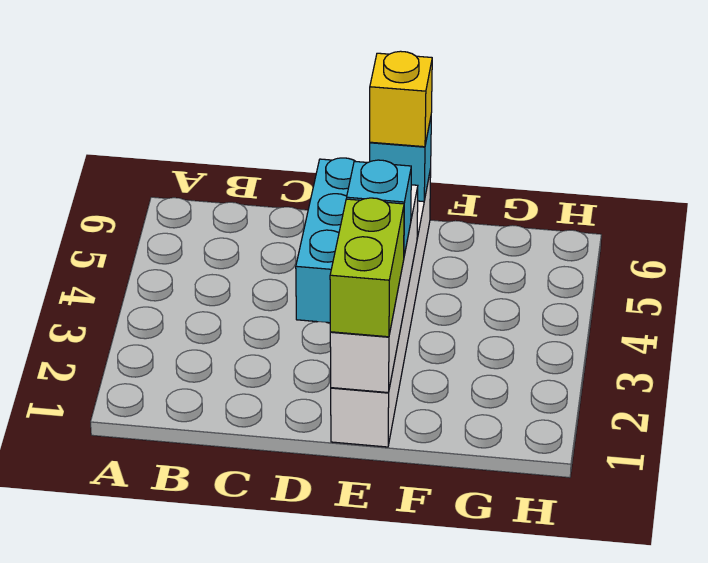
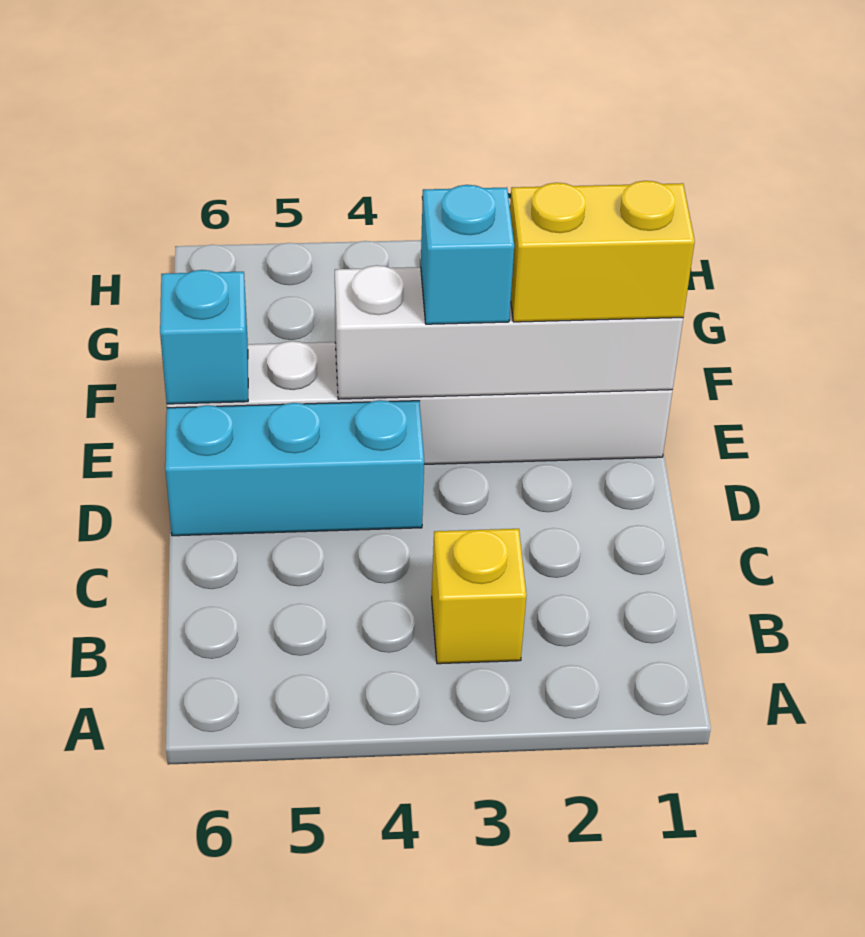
lime brick E1:E2 level 3 -> yellow brick E1:E2 level 3
yellow brick E6 level 3 -> yellow brick B3 level 1

